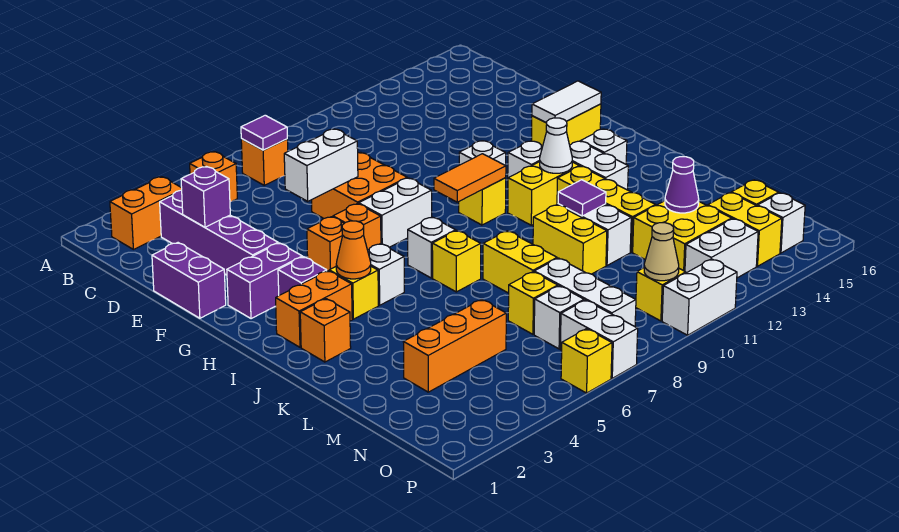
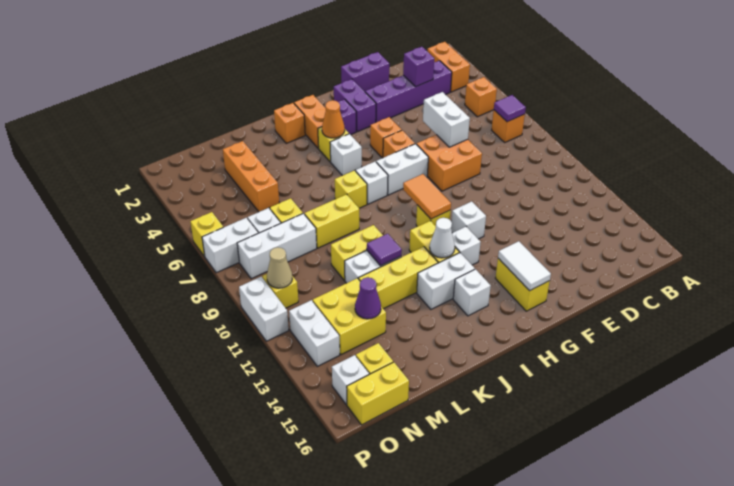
white brick G7:G8 level 1 -> white brick G7:H7 level 1
yellow brick N14:O14 level 1 -> yellow brick N16:O16 level 1

